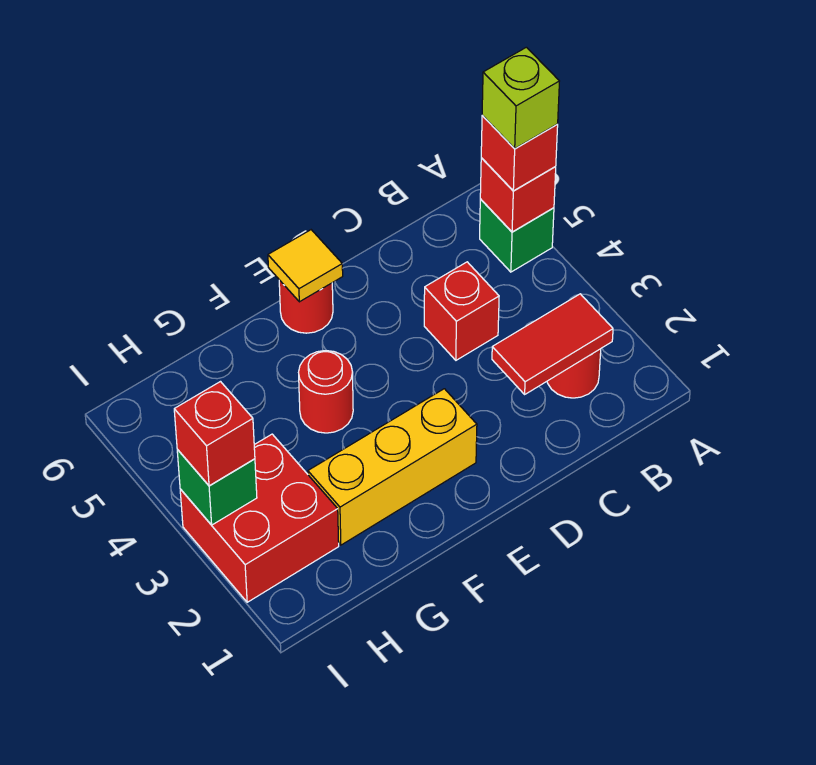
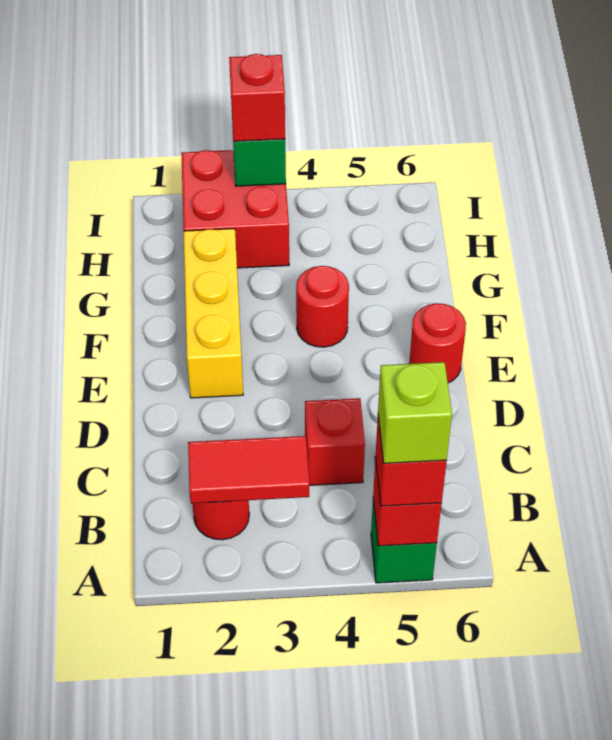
red tile B2:C2 level 2 -> red tile B2:B3 level 2
yellow tile E6 level 2 -> none

